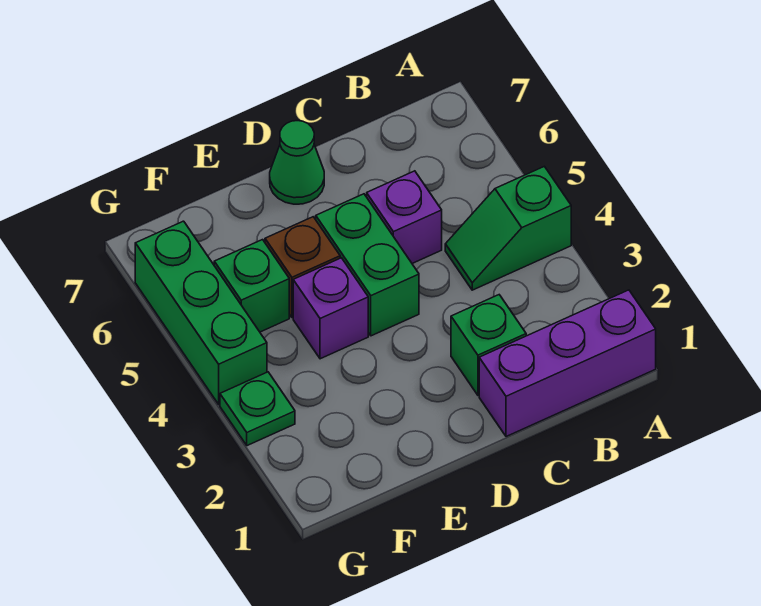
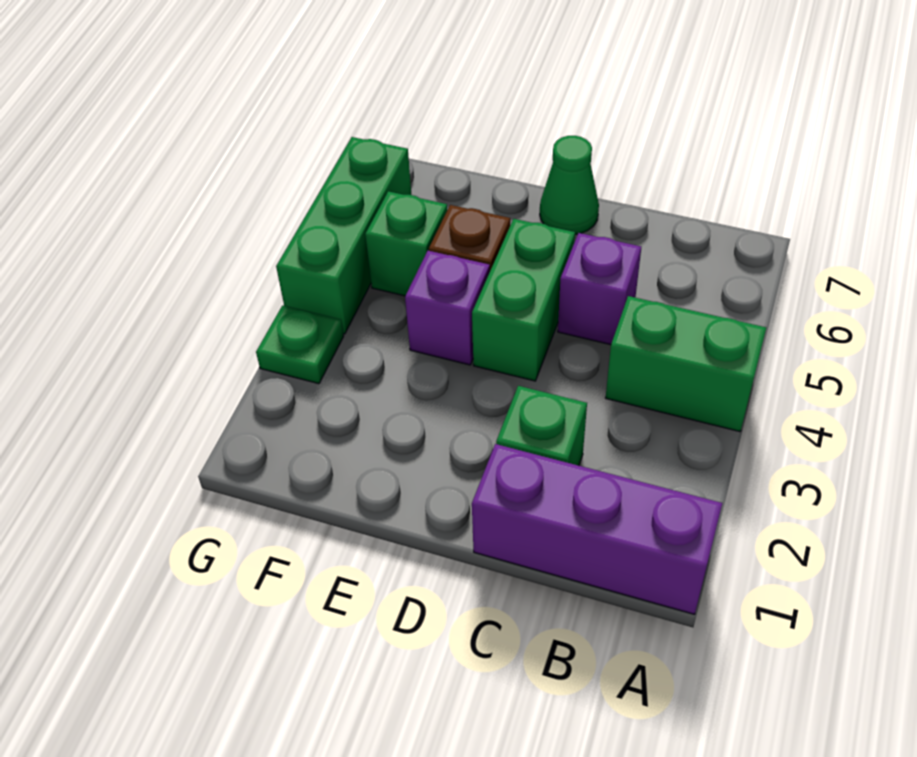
green slope A4:B4 level 1 top A -> green brick A4:B4 level 1

